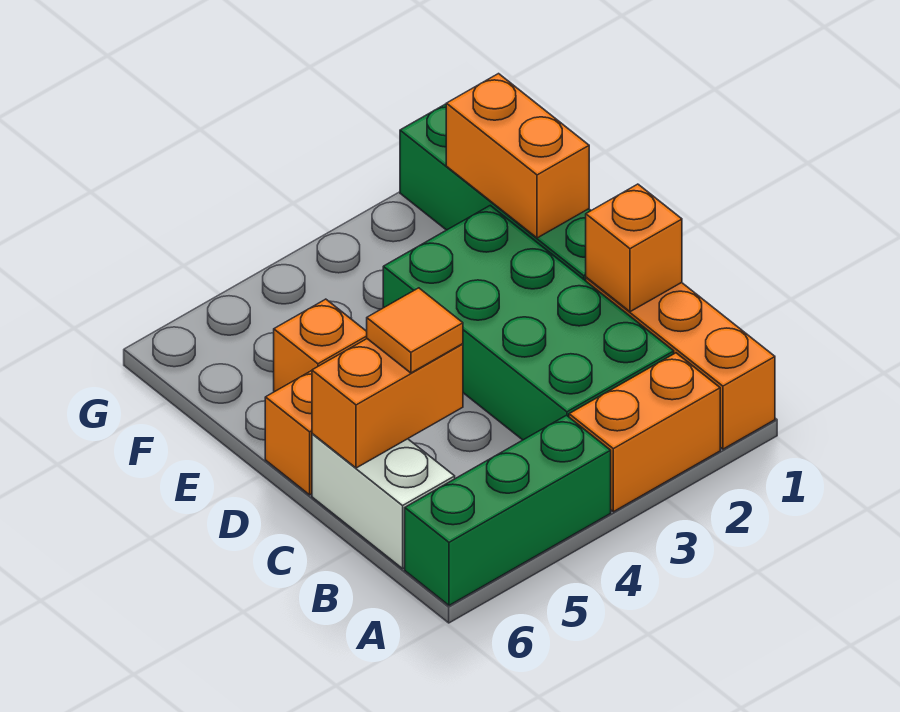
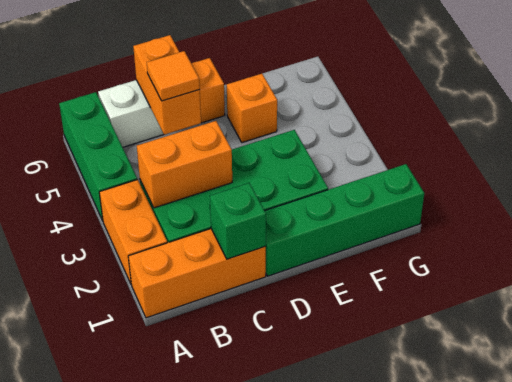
orange brick C1 level 2 -> green brick C1 level 2
orange brick E1:F1 level 2 -> orange brick B3:C3 level 2

